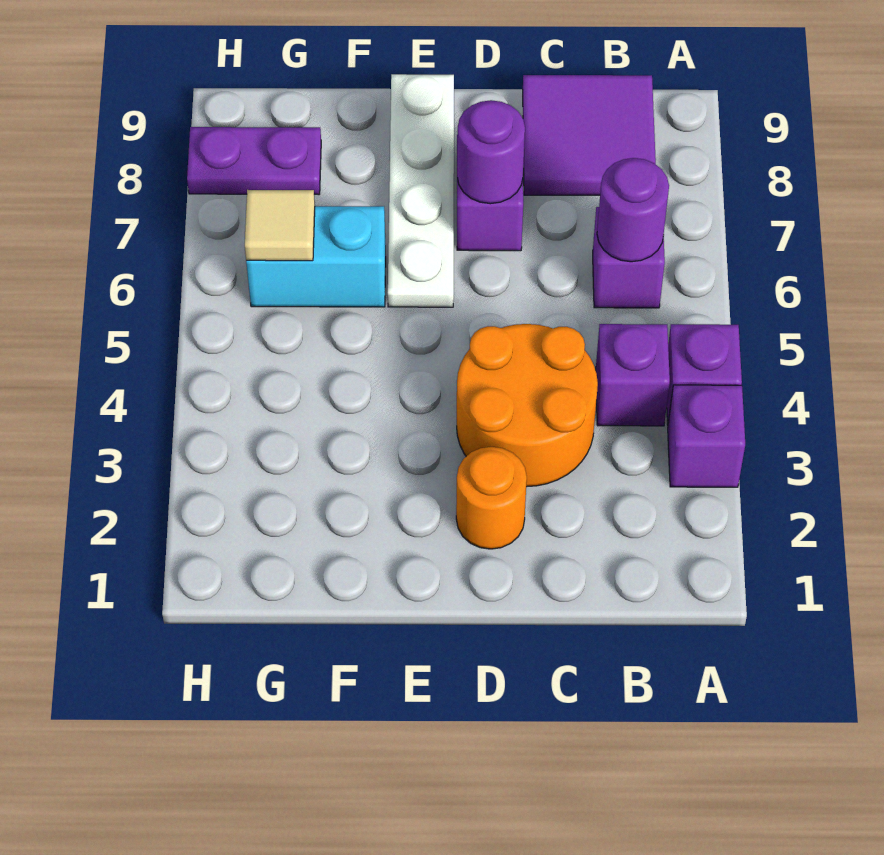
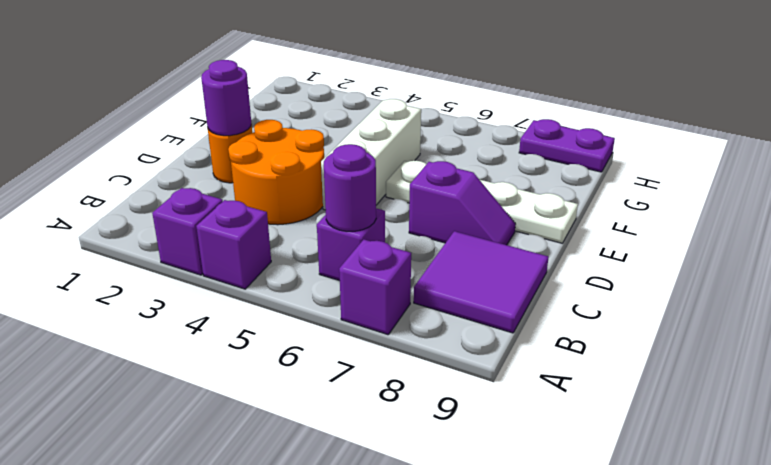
purple brick B4 level 1 -> purple brick A7 level 1
none -> white brick D5:F5 level 1
purple round brick D7 level 2 -> purple round brick D2 level 2
cyan brick F6:G6 level 1 -> none
tan tile G6 level 2 -> none
purple plate G8:H8 level 1 -> purple plate H8:H9 level 1

